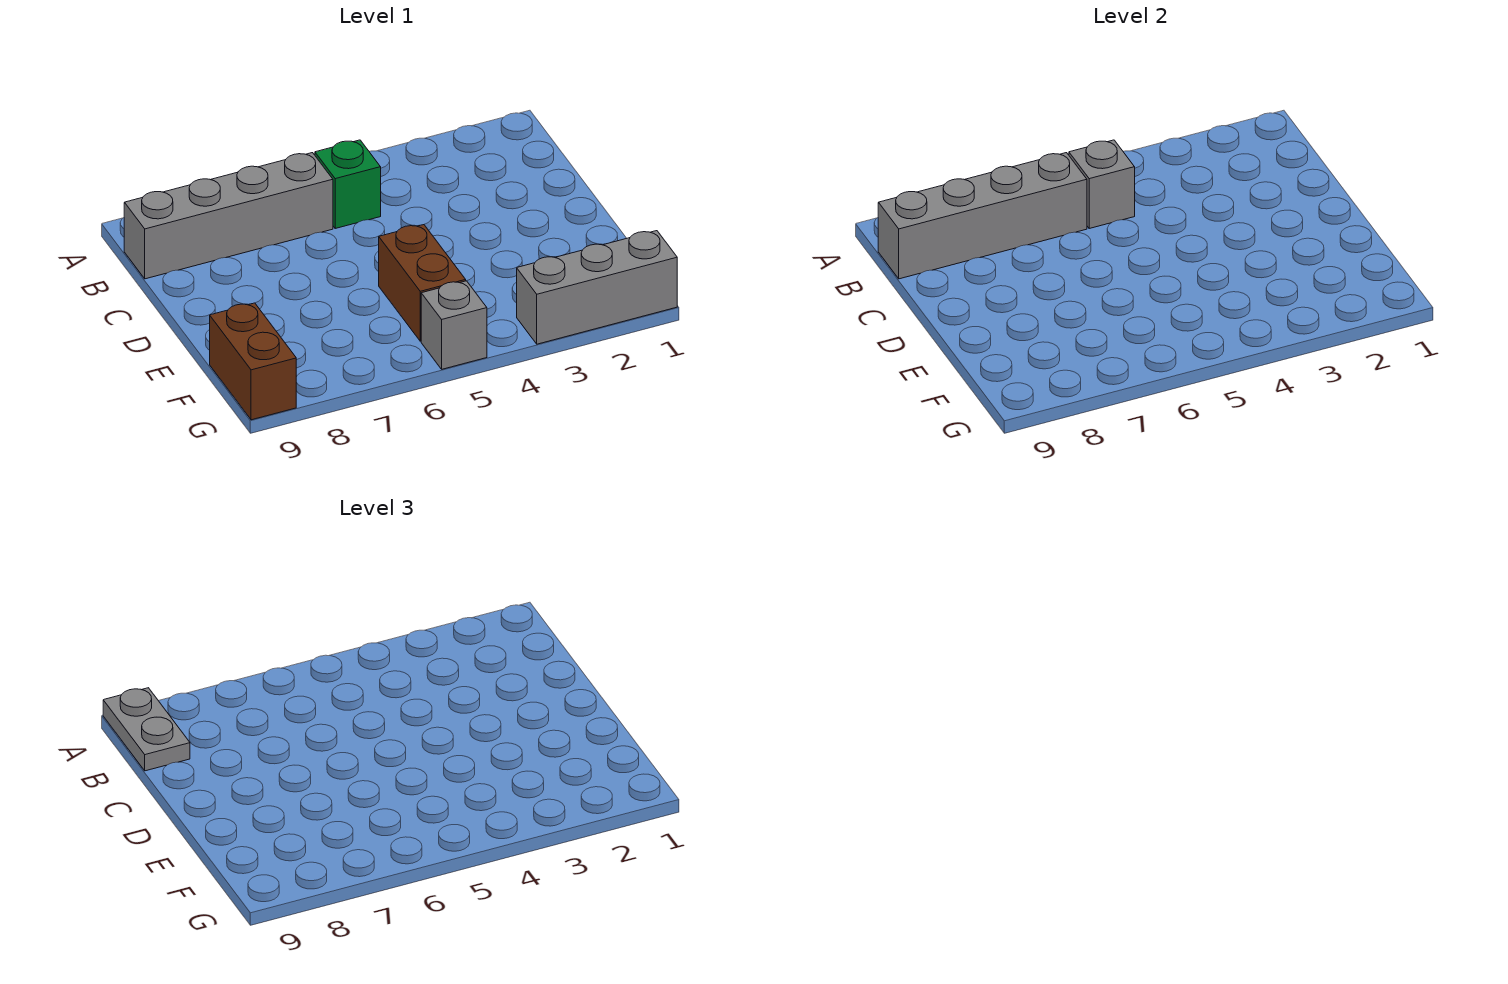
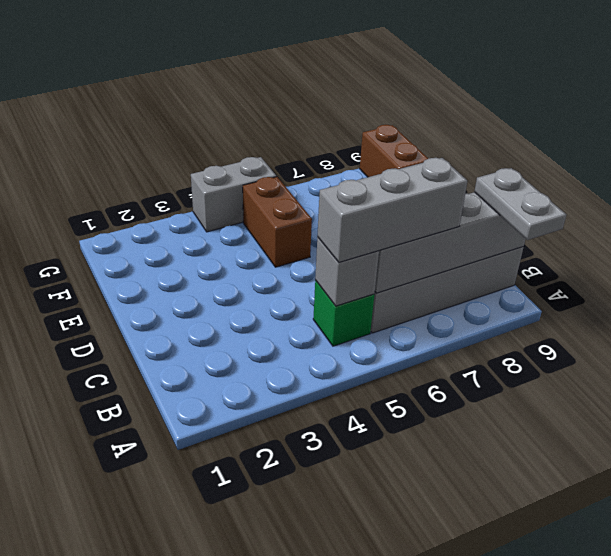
grey brick G1:G3 level 1 -> grey brick B5:B7 level 3
grey brick G5 level 1 -> grey brick G4:G5 level 1

